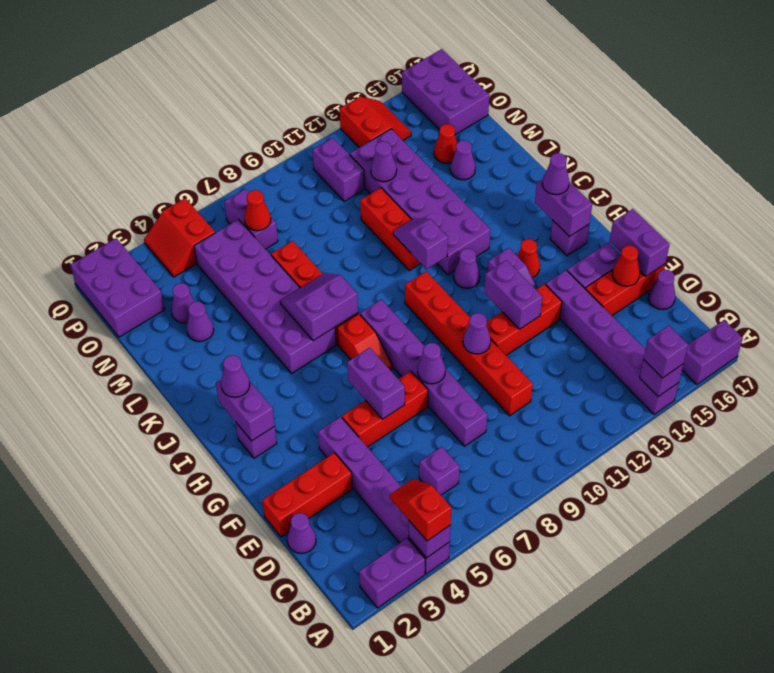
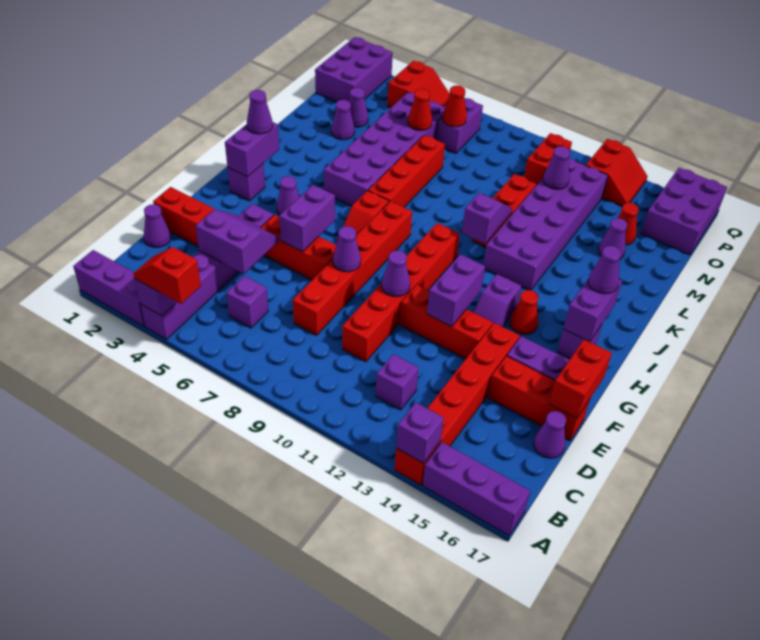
purple brick A2:A3 level 1 -> purple brick A1:A3 level 1
red slope A4:B4 level 3 top A -> red slope A4:A5 level 3 top 5
purple brick A14:F14 level 1 -> red brick A14:F14 level 1
purple brick A14 level 3 -> purple brick C12 level 1
purple brick A16:A17 level 1 -> purple brick A15:A17 level 1
purple brick D8:I8 level 1 -> red brick D8:I8 level 1
red cone E16 level 2 -> red cone N6 level 2
purple brick E17:F17 level 2 -> red brick E17:F17 level 2
purple cone I12 level 1 -> purple cone H4 level 1
purple slope J6:K7 level 2 top J -> purple slope D4:E5 level 2 top D
purple brick O11:P11 level 1 -> red brick O11:P11 level 1
red slope P4:Q5 level 1 top 5 -> red slope P4:Q5 level 1 top 4

